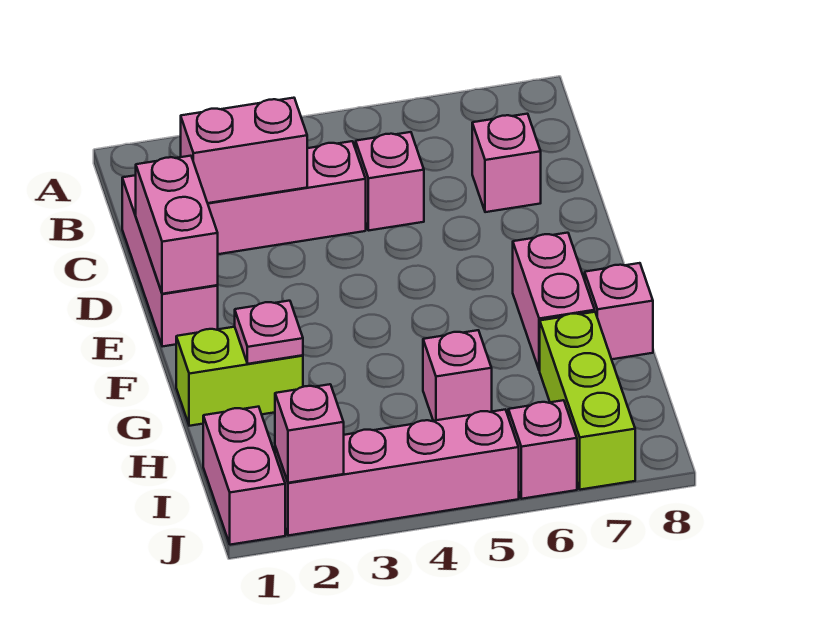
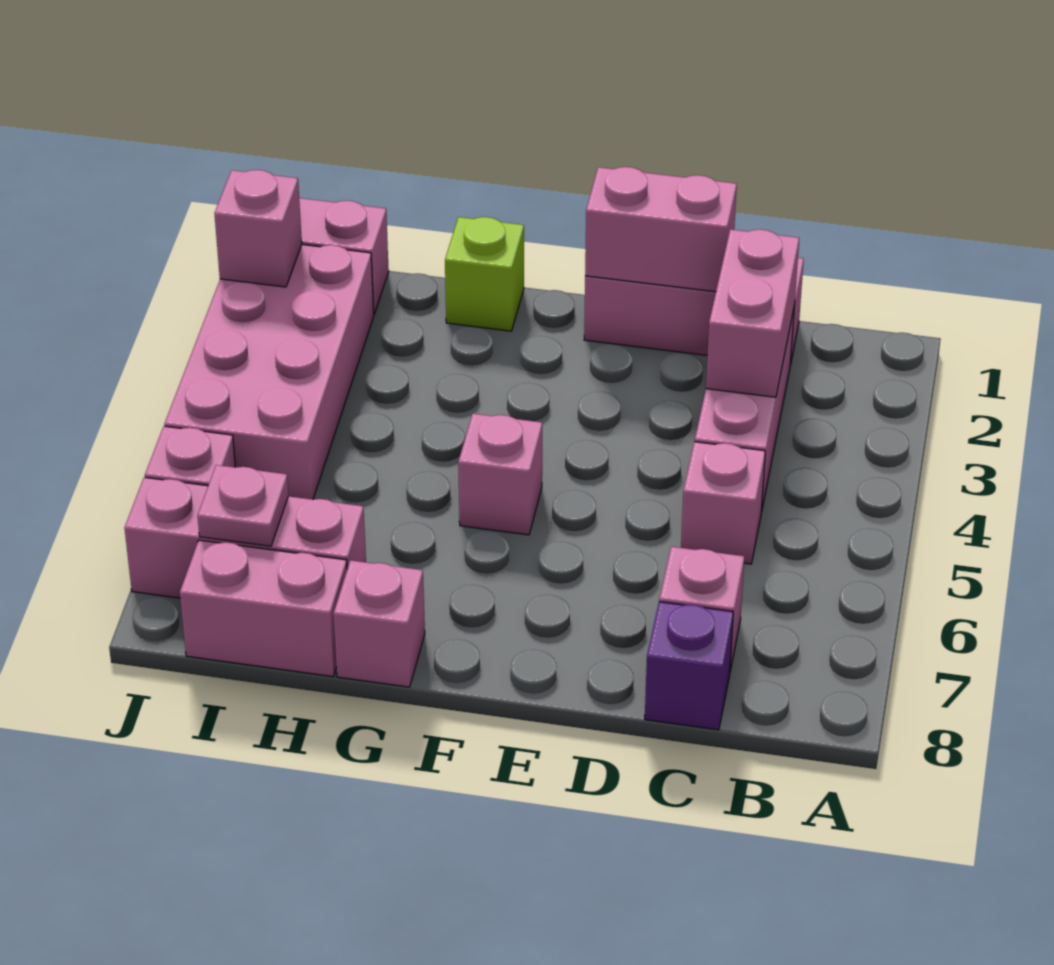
none -> purple brick C8 level 1
pink brick F7:G7 level 1 -> pink brick H8:I8 level 1
lime brick G1:G2 level 1 -> lime brick G1 level 1
pink plate G2 level 2 -> pink plate I7 level 2
pink brick H5 level 1 -> pink brick F5 level 1
lime brick H7:J7 level 1 -> pink brick H7:J7 level 1
pink brick J2:J5 level 1 -> pink brick I2:J5 level 1

